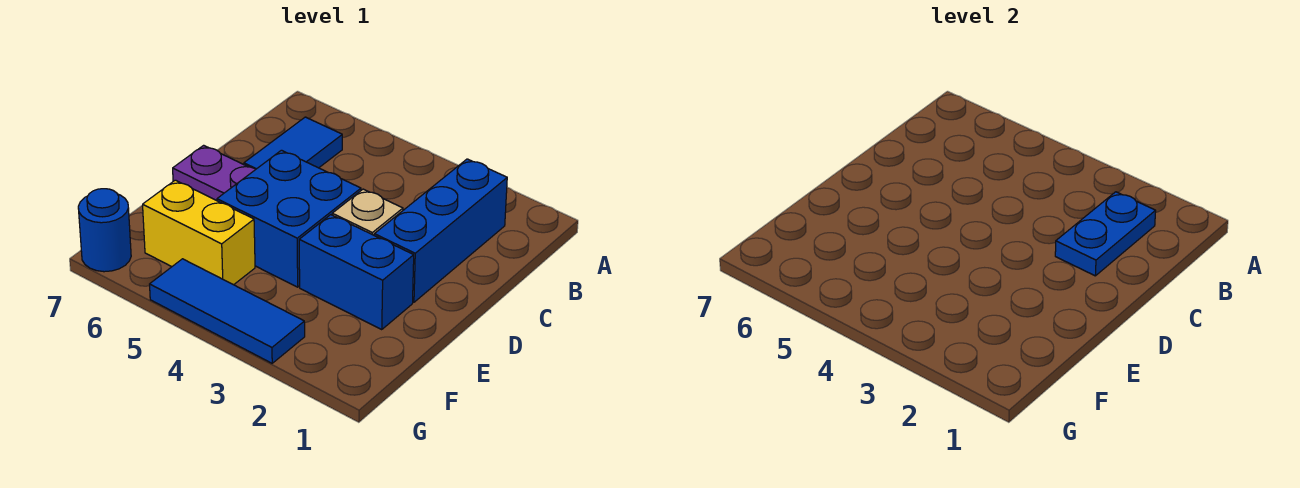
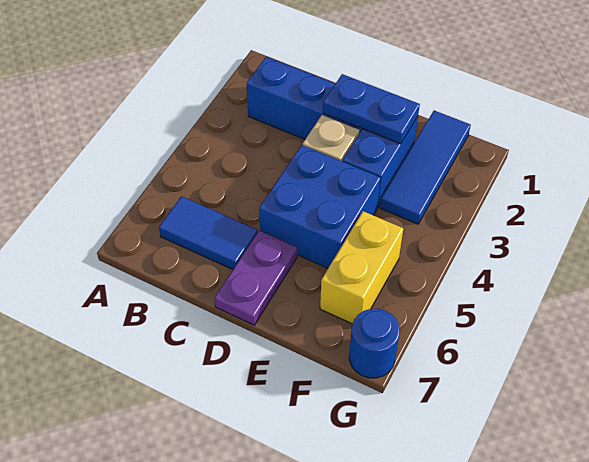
blue plate B2:C2 level 2 -> blue plate D2:E2 level 2
blue tile G3:G5 level 1 -> blue tile F1:F3 level 1

